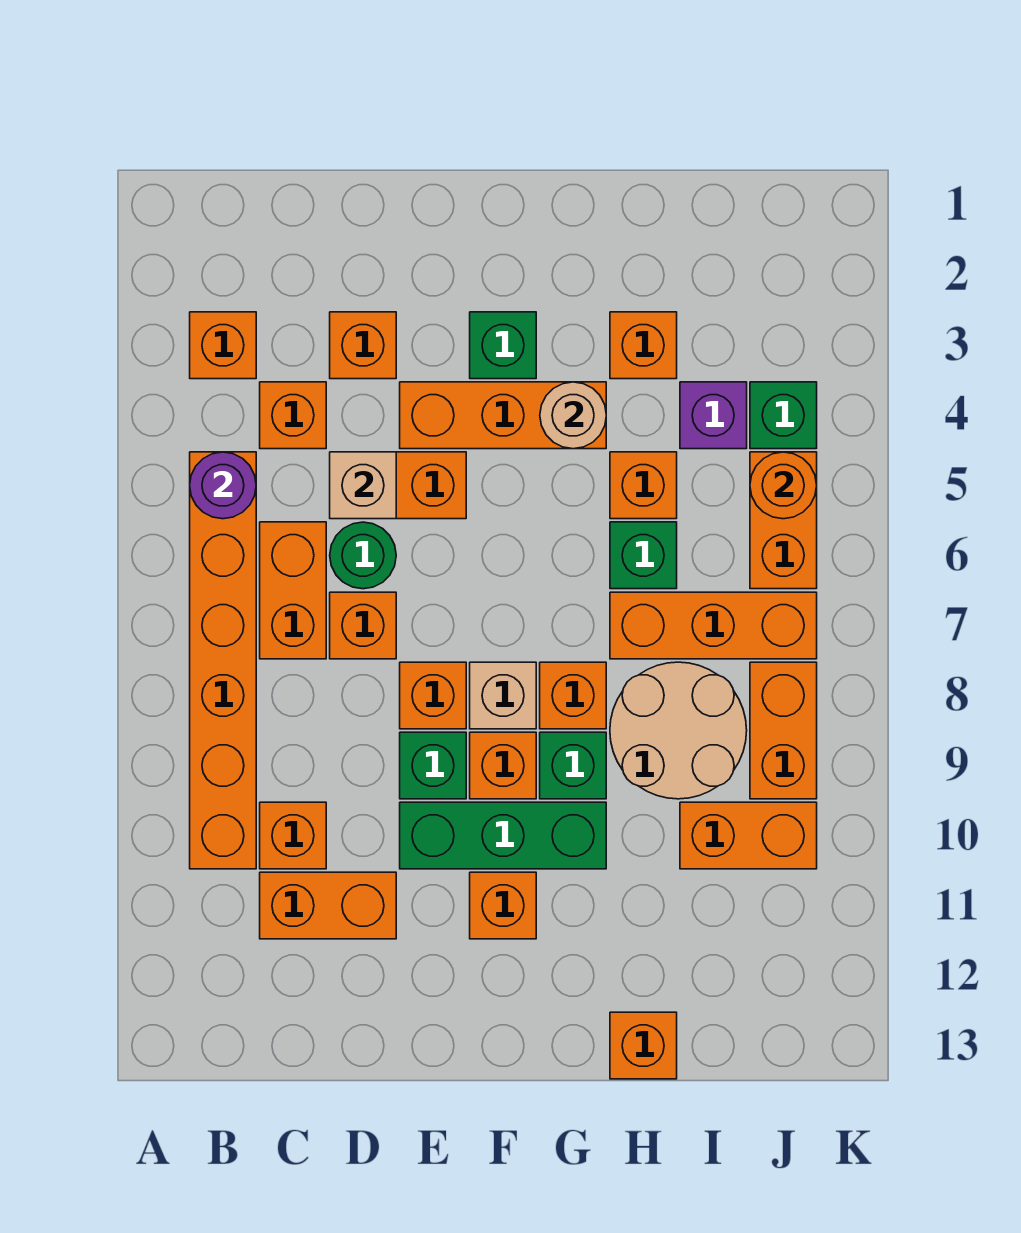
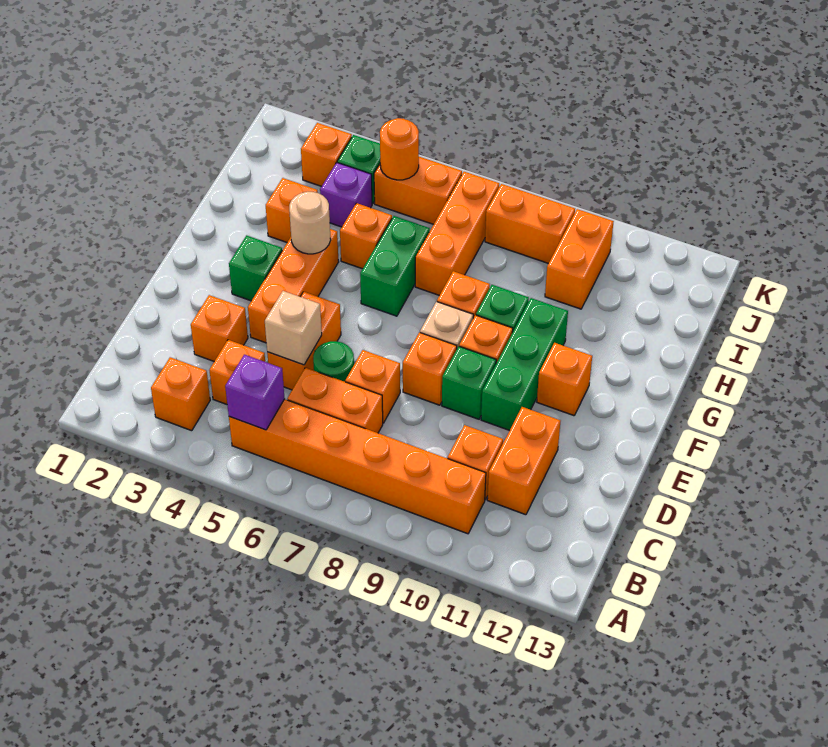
purple round brick B5 level 2 -> purple brick B5 level 2
green brick H6 level 1 -> green brick G6:H6 level 1
tan round brick H8:I9 level 1 -> none
orange brick H13 level 1 -> orange brick J3 level 1

